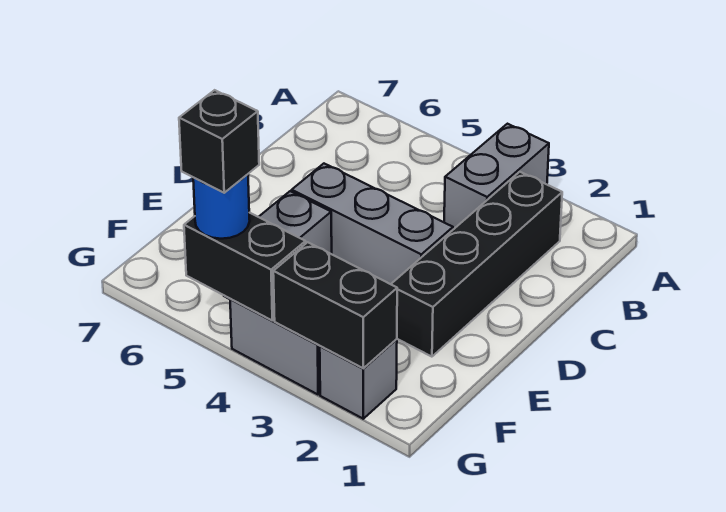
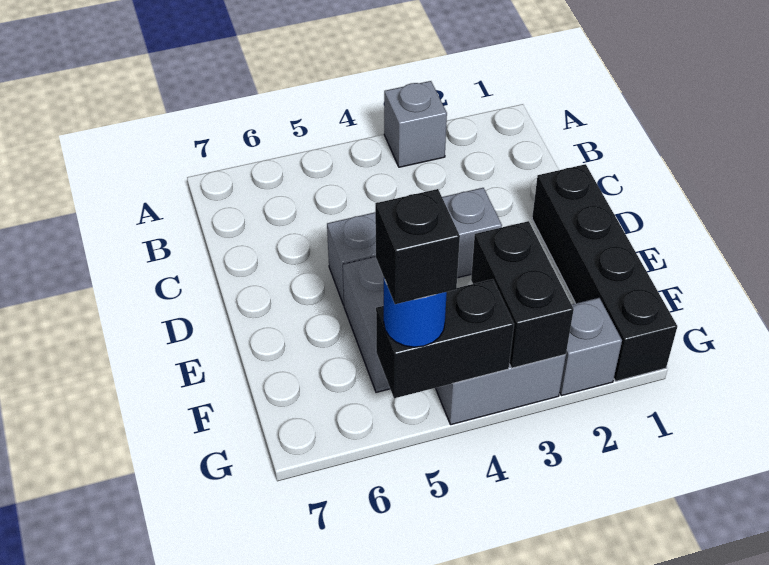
grey brick A3:B3 level 1 -> grey brick A3 level 1
black brick B2:E2 level 1 -> black brick D1:G1 level 1
black brick G2:G3 level 2 -> black brick F3:G3 level 2

